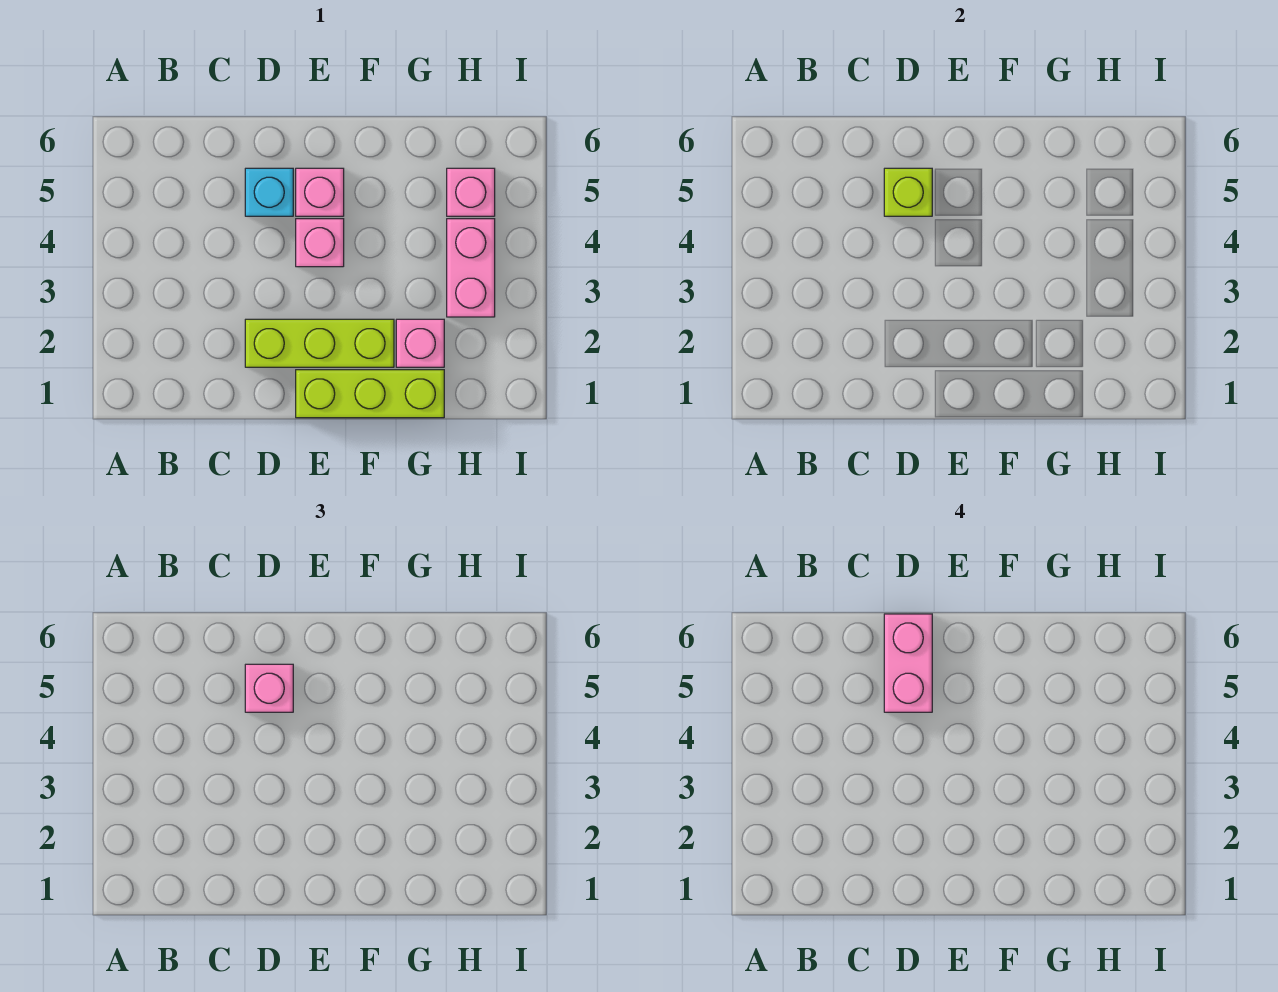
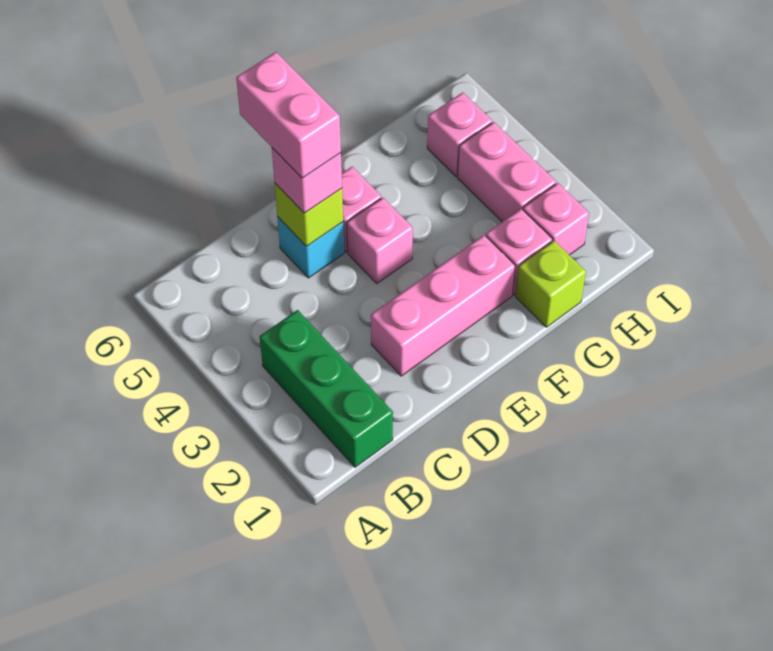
none -> green brick B1:B3 level 1
lime brick D2:F2 level 1 -> pink brick D2:F2 level 1
lime brick E1:G1 level 1 -> lime brick G1 level 1
none -> pink brick H2 level 1

